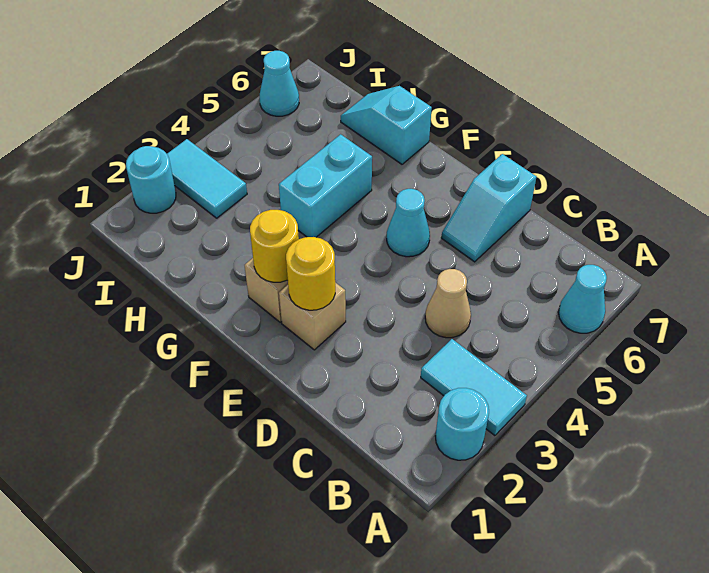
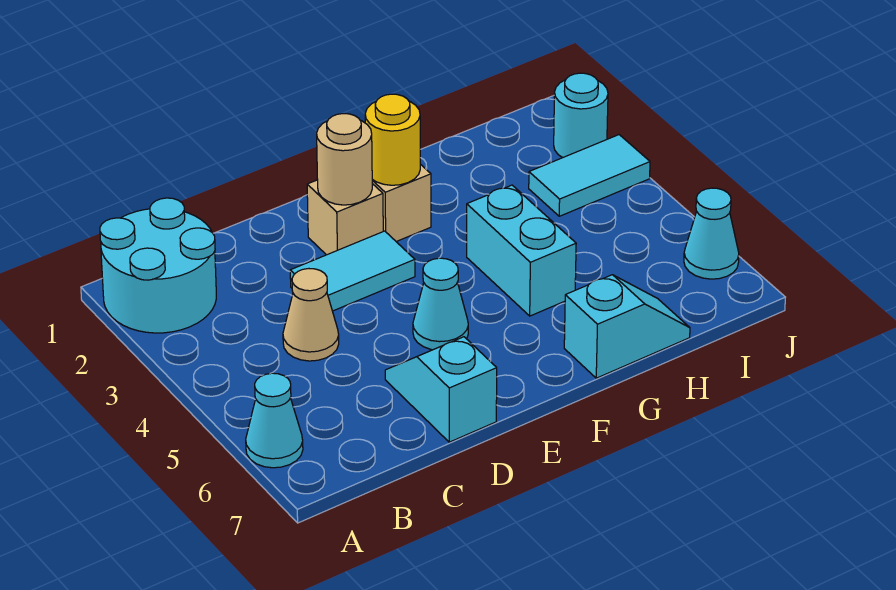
cyan round brick A2 level 1 -> cyan round brick A1:B2 level 1
cyan tile A3:B3 level 1 -> cyan tile D3:E3 level 1
yellow round brick E2 level 2 -> tan round brick E2 level 2

